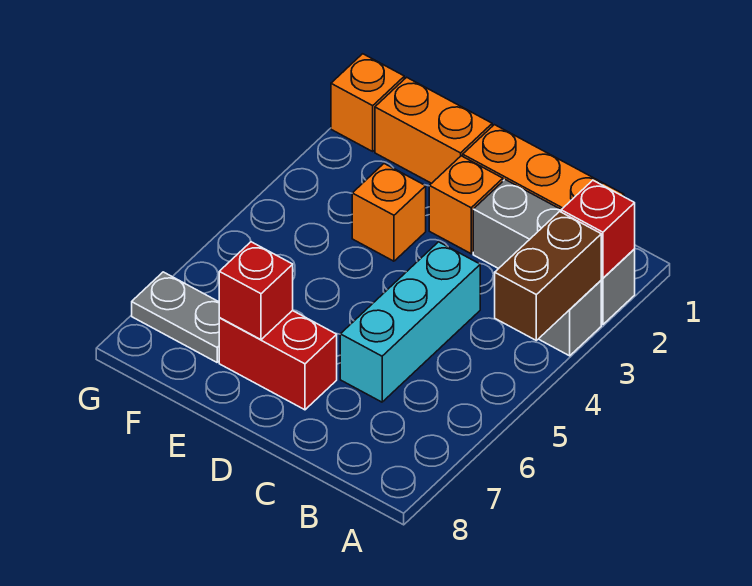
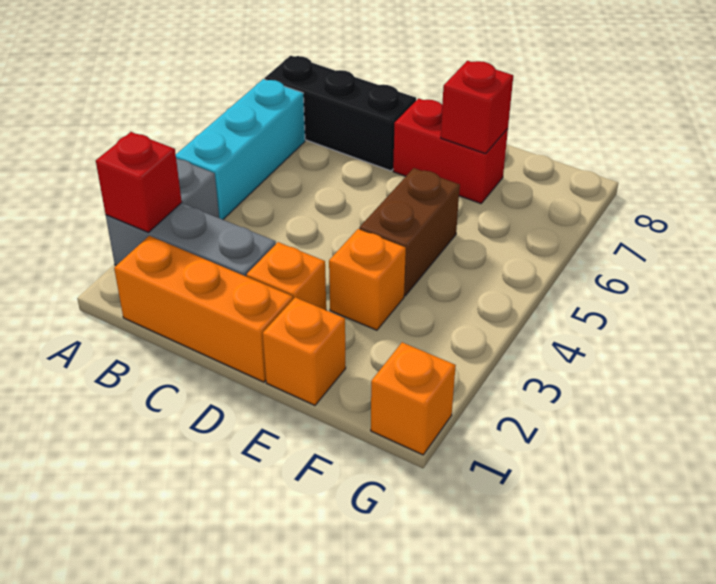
brown brick A3:A4 level 2 -> brown brick E4:E5 level 1
none -> black brick A7:C7 level 1
cyan brick C4:C6 level 1 -> cyan brick A4:A6 level 1
orange brick E1:F1 level 1 -> orange brick E1 level 1
grey plate F7:G7 level 1 -> none

